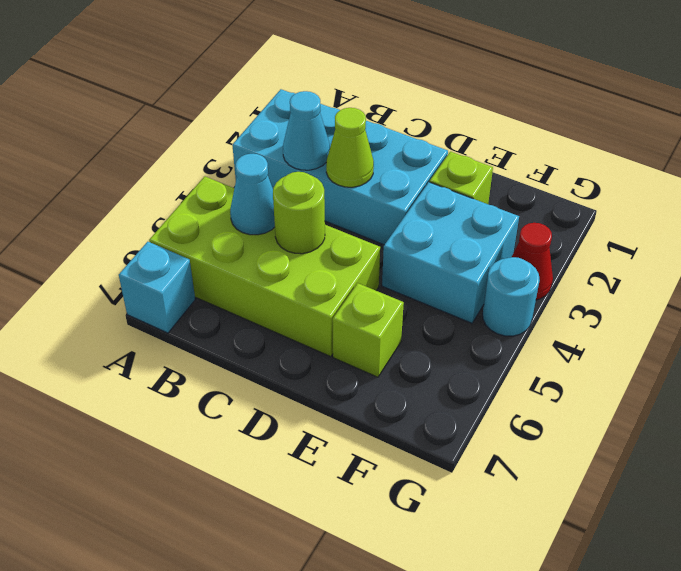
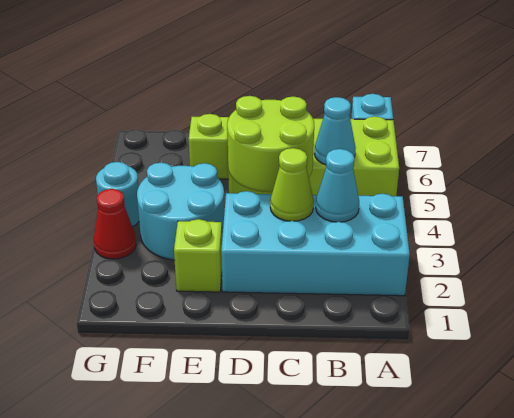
lime round brick C5 level 2 -> lime round brick C4:D5 level 2
cyan brick E3:F4 level 1 -> cyan round brick E3:F4 level 1

